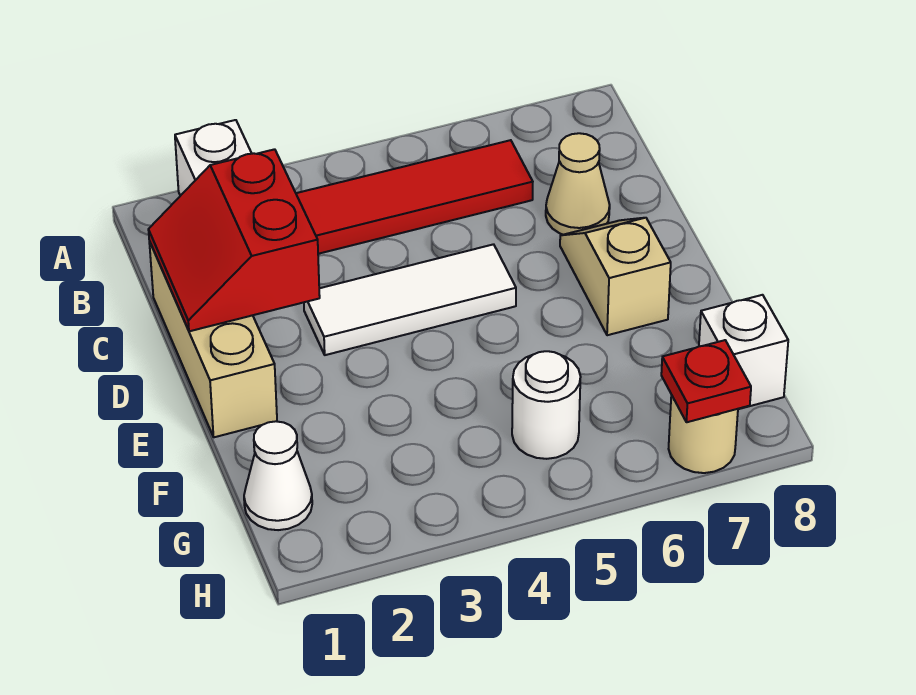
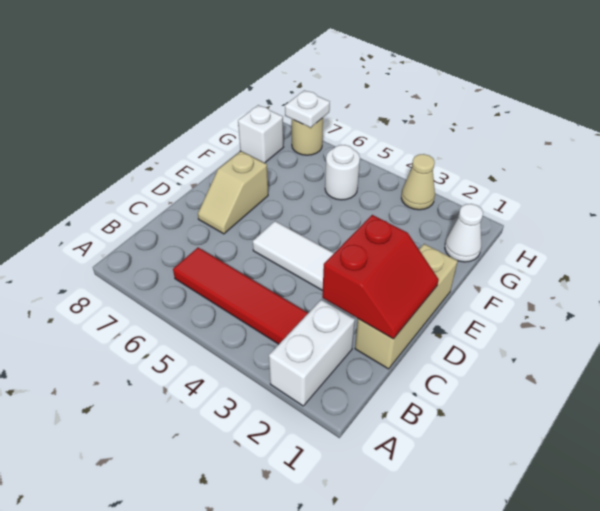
tan cone C7 level 1 -> tan cone H3 level 1
red plate H7 level 2 -> white plate H7 level 2

